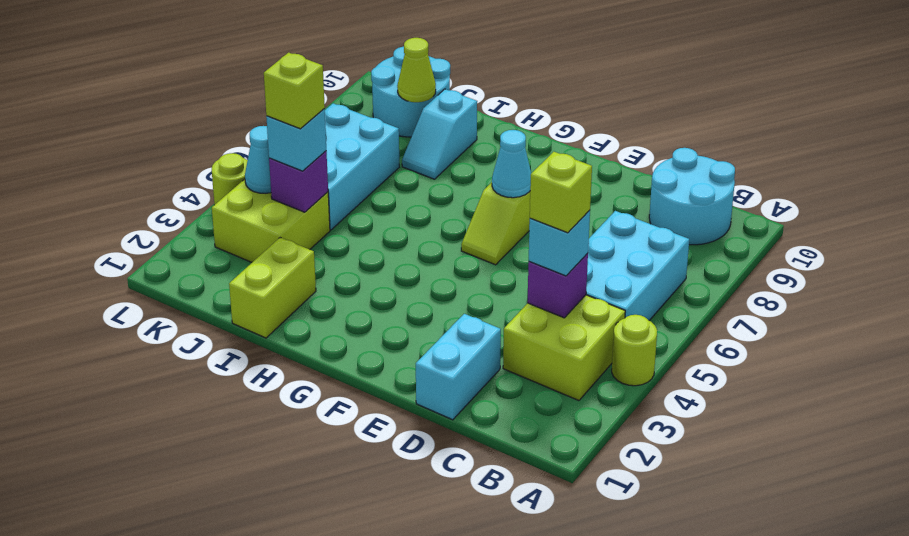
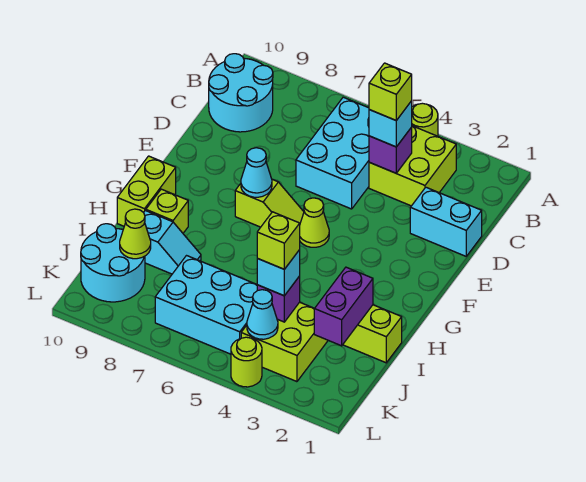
cyan brick B5:C7 level 1 -> cyan brick B5:D6 level 1
none -> lime cone F5 level 1
none -> lime brick G10:H10 level 1
none -> lime brick H9 level 1
none -> purple brick I2:J2 level 2

